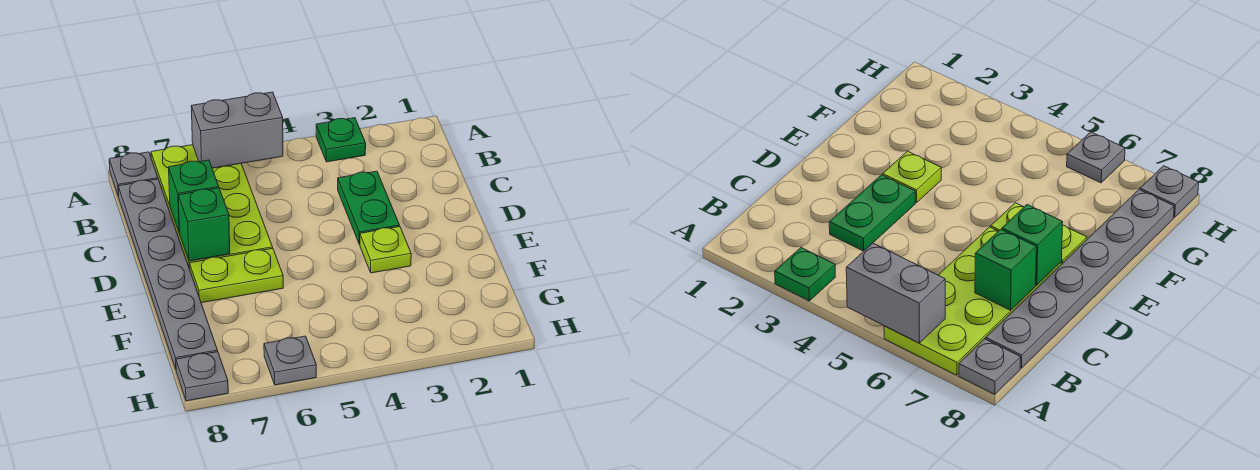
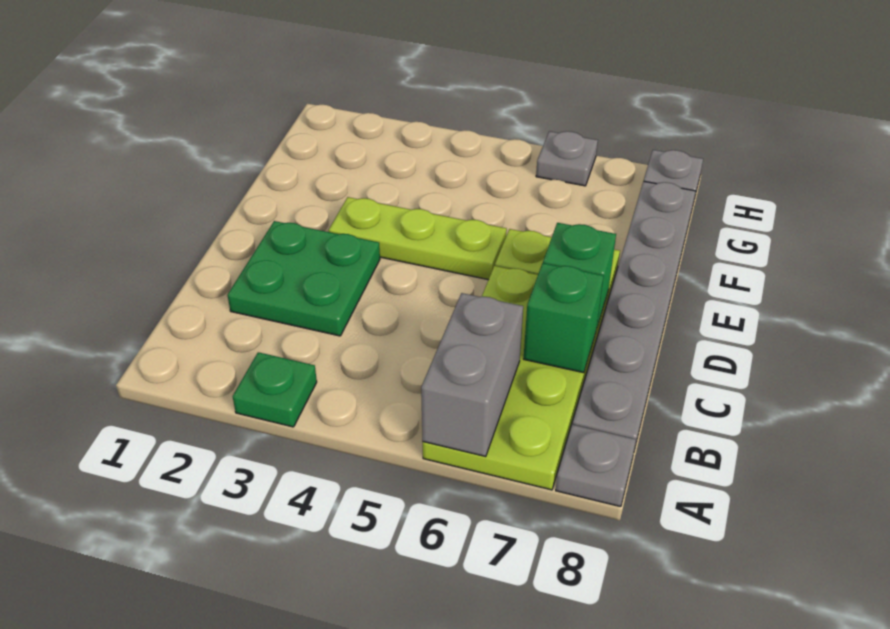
grey brick A5:A6 level 2 -> grey brick A6:B6 level 2
green plate C3:D3 level 1 -> green plate C2:D3 level 1
lime plate E3 level 1 -> lime plate E3:E5 level 1

